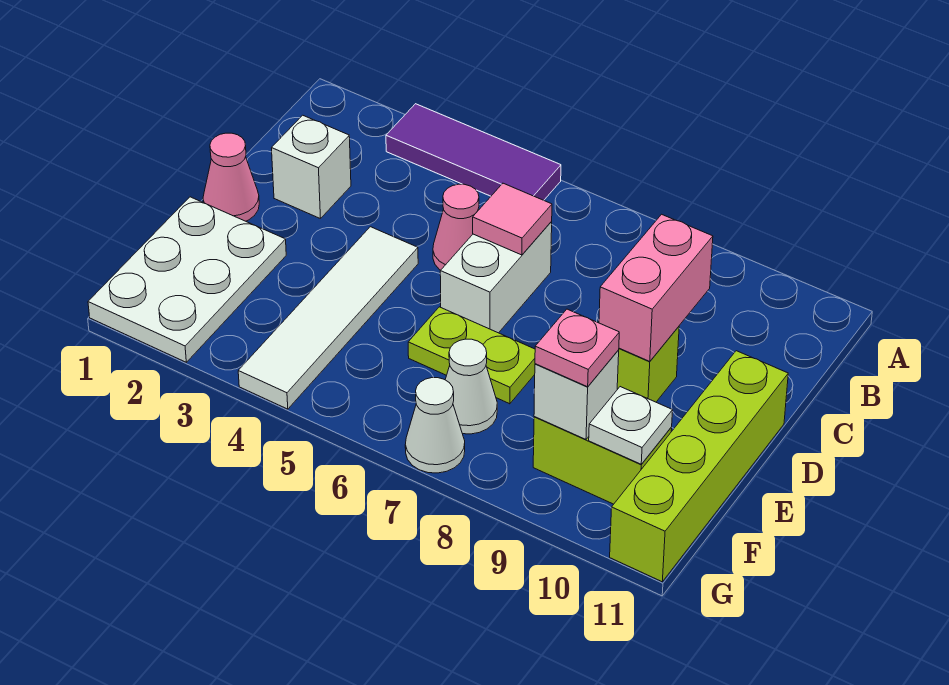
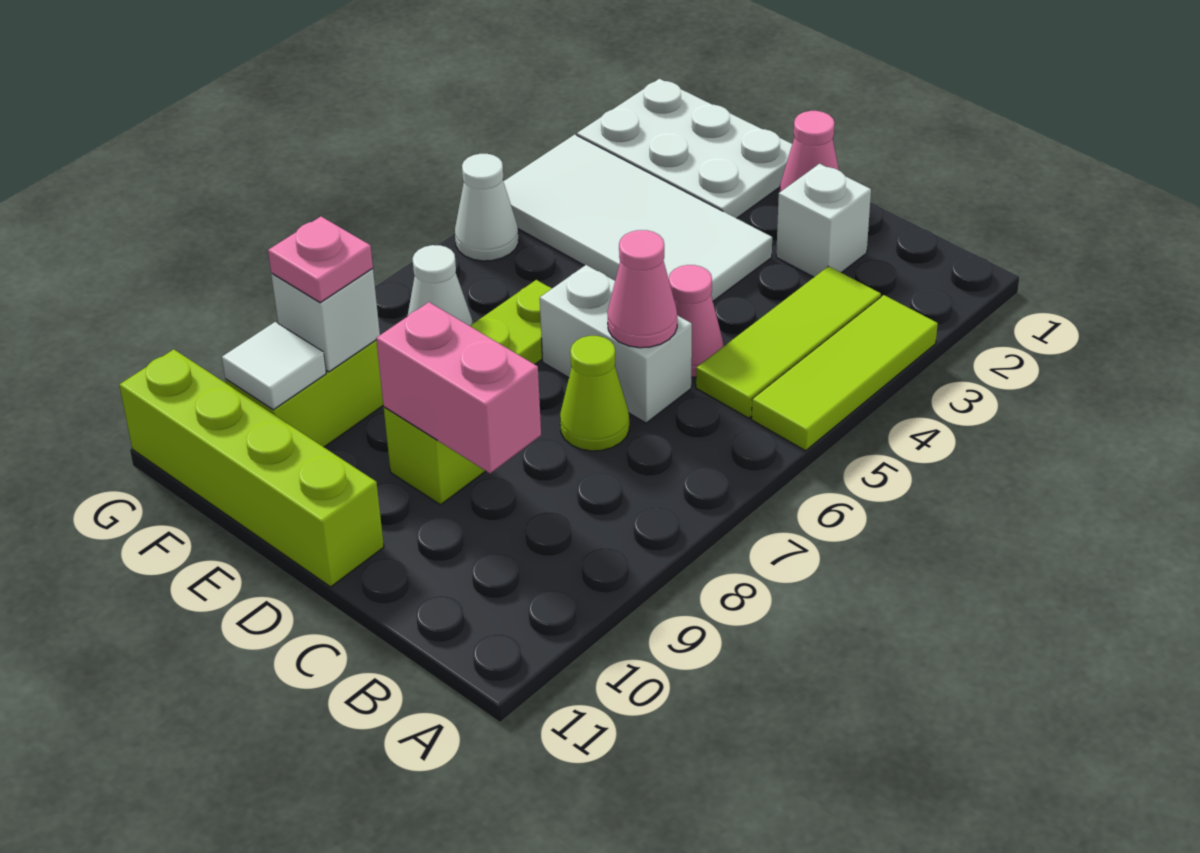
purple tile A3:A5 level 1 -> lime tile A3:A5 level 1
none -> lime tile B3:B5 level 1
pink tile C6 level 2 -> pink cone C6 level 2
none -> lime cone C7 level 1
white tile D4:G4 level 1 -> white tile D3:G4 level 1
white plate F10 level 2 -> white tile F10 level 2
white cone G7 level 1 -> white cone G5 level 1

